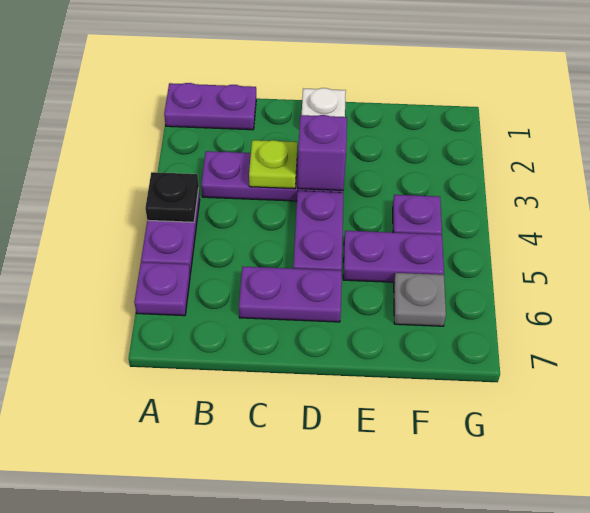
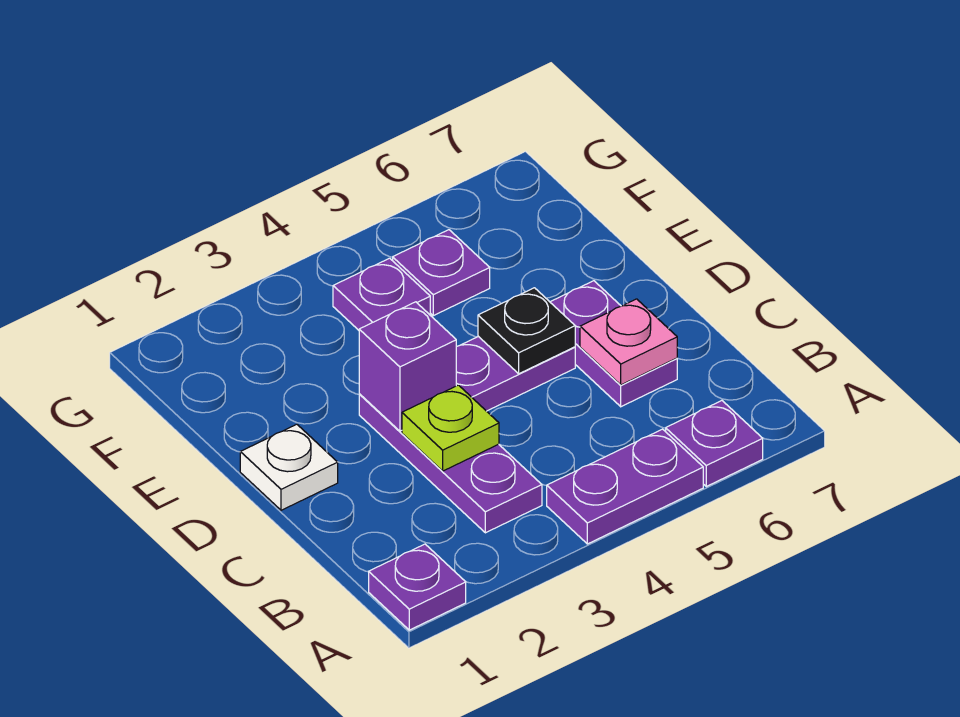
purple plate A1:B1 level 1 -> purple plate A1 level 1
black plate A4 level 2 -> black plate D5 level 2
none -> pink plate C6 level 2
purple plate E5:F5 level 1 -> purple plate F5 level 1
grey plate F6 level 1 -> none

